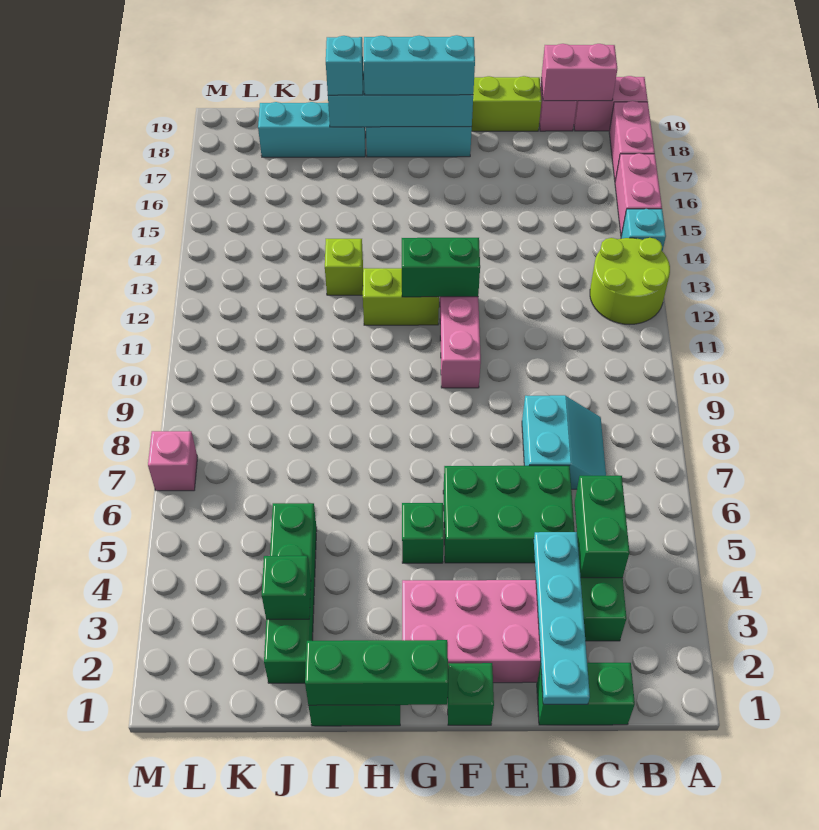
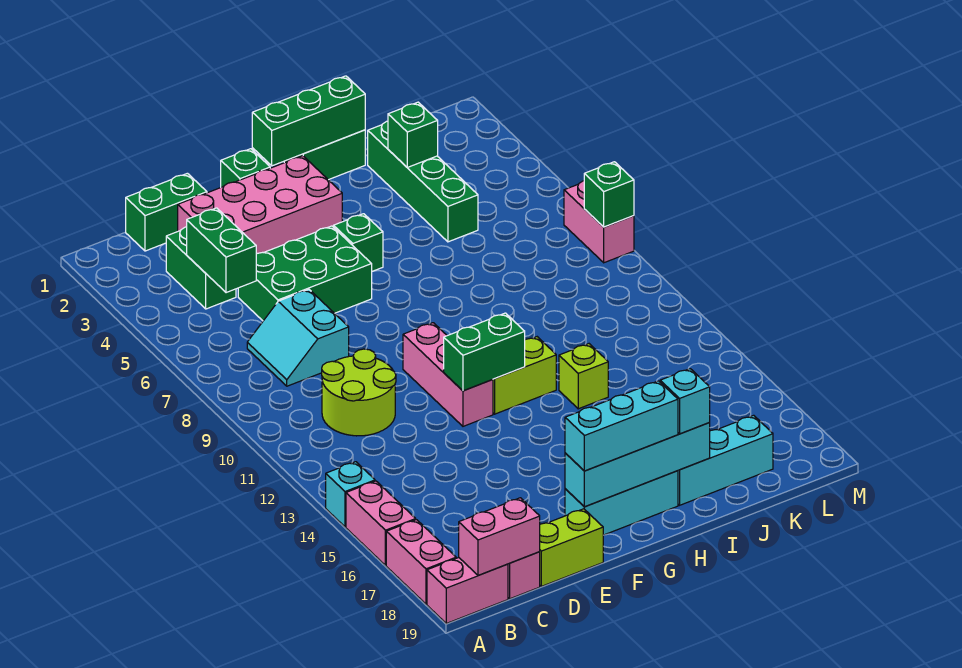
lime round brick A12:B13 level 1 -> lime round brick C10:D11 level 1
cyan plate D1:D4 level 2 -> none
pink brick M7 level 1 -> pink brick M7:M8 level 1
none -> green brick M8 level 2

